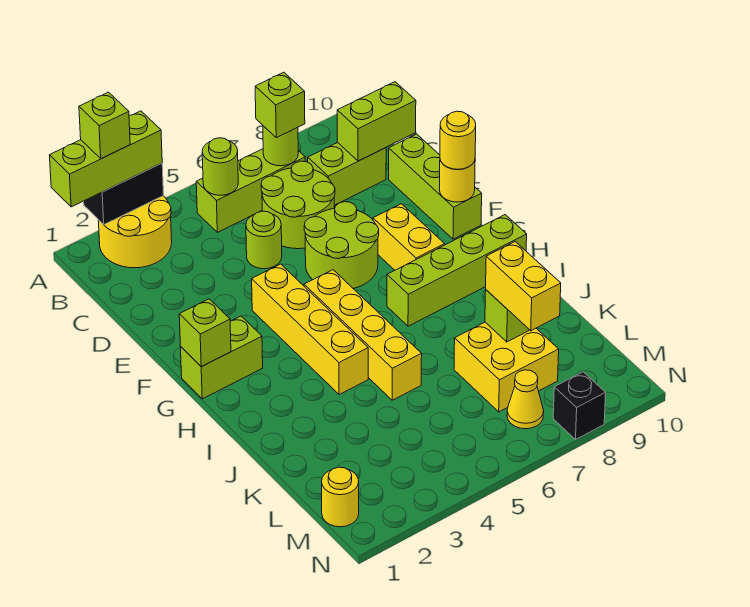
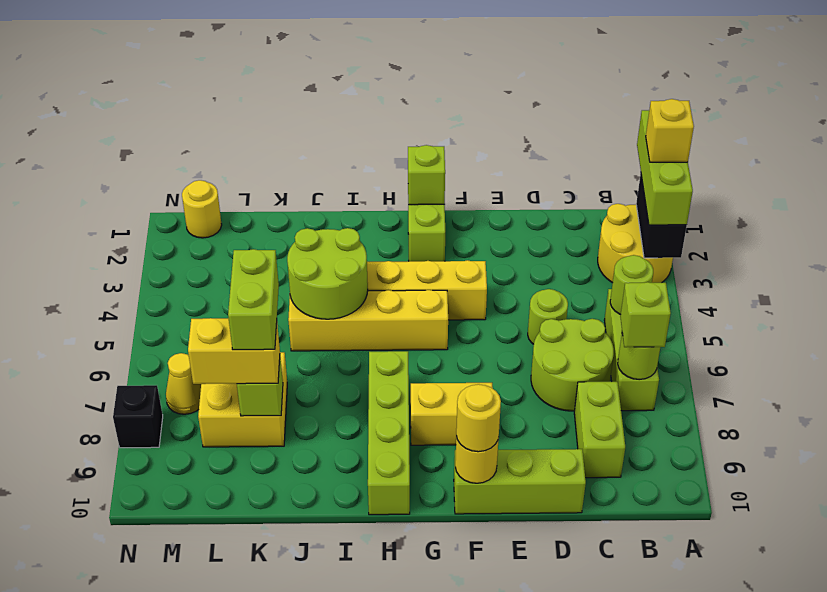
lime brick A2 level 4 -> yellow brick A2 level 4
lime brick C9:C10 level 2 -> lime brick K7:K8 level 4
lime round brick E6:F7 level 1 -> lime round brick I4:J5 level 2

